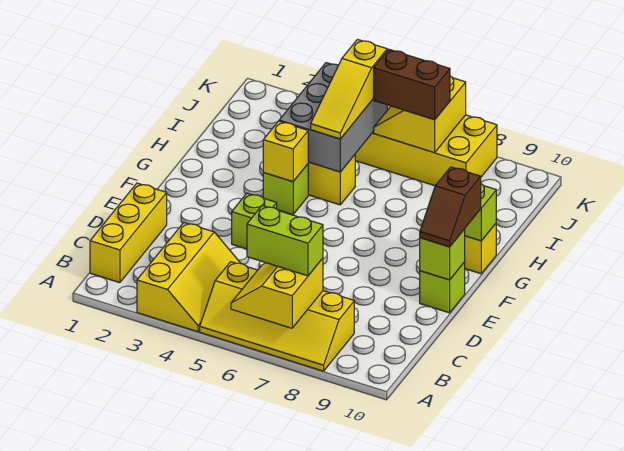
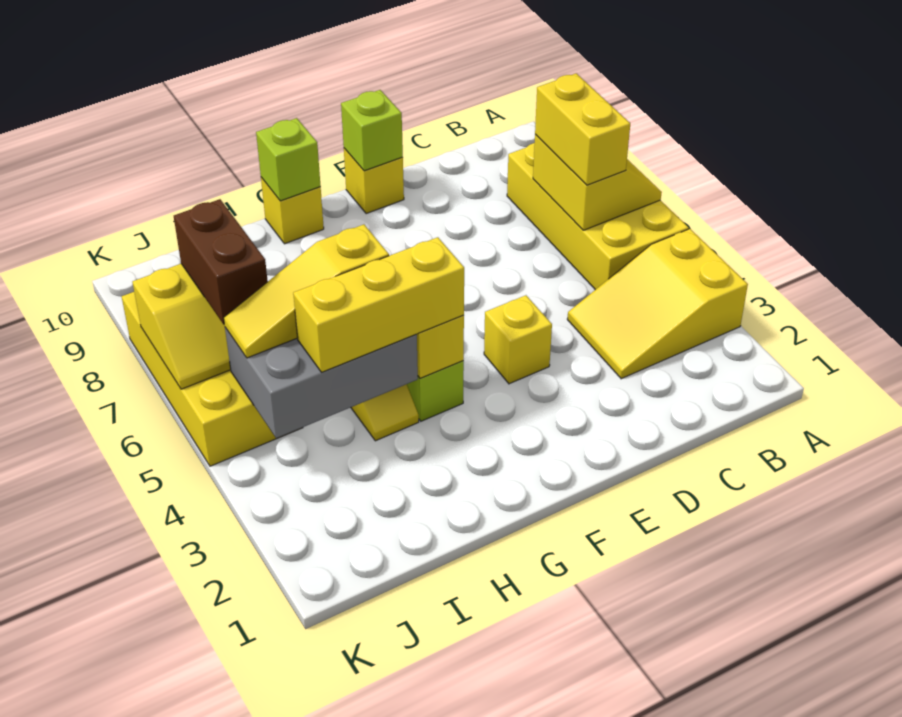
yellow slope A3:C4 level 1 top 3 -> yellow slope A3:C4 level 1 top A
yellow slope A5:B8 level 1 top B -> yellow brick A5:B8 level 1
yellow slope A6:B7 level 2 top 7 -> yellow slope A6:B7 level 2 top B
yellow brick B1:D1 level 1 -> yellow brick G4:I4 level 3
lime brick B6:B7 level 3 -> yellow brick B6:B7 level 3
lime brick E4 level 1 -> yellow brick E4 level 1
lime brick E10 level 1 -> yellow brick E10 level 1
brown slope E10:F10 level 3 top F -> none
yellow slope H5:J5 level 3 top J -> yellow slope H5:J5 level 3 top H

